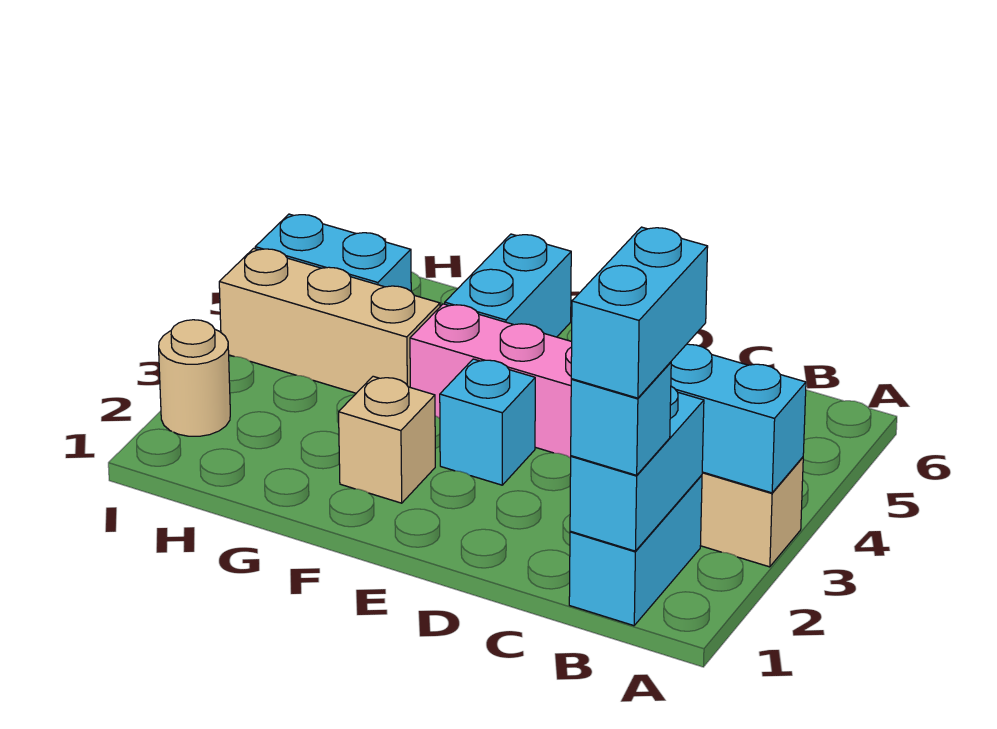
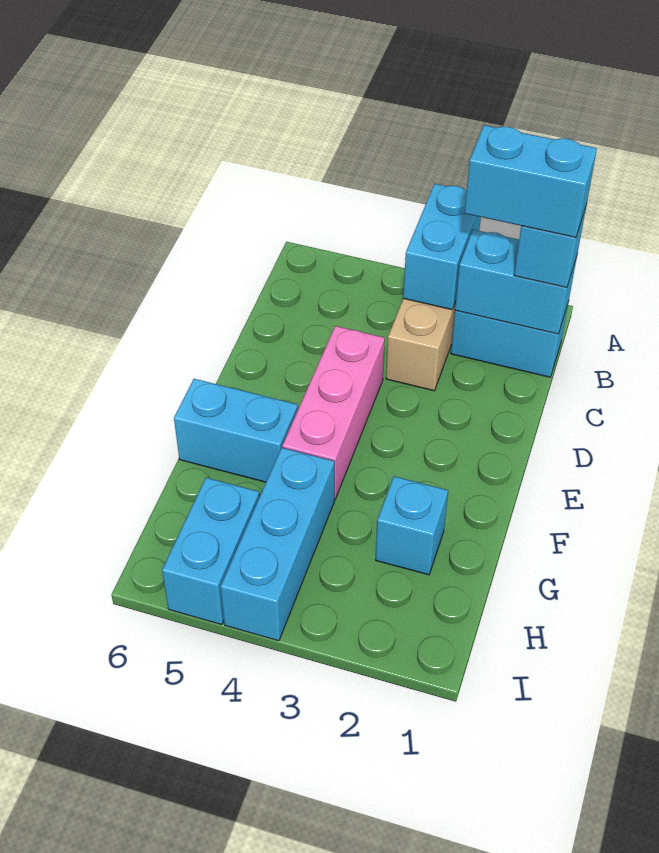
cyan brick E3 level 1 -> cyan brick G2 level 1
tan brick F2 level 1 -> none
tan brick G4:I4 level 1 -> cyan brick G4:I4 level 1
tan round brick I2 level 1 -> none

